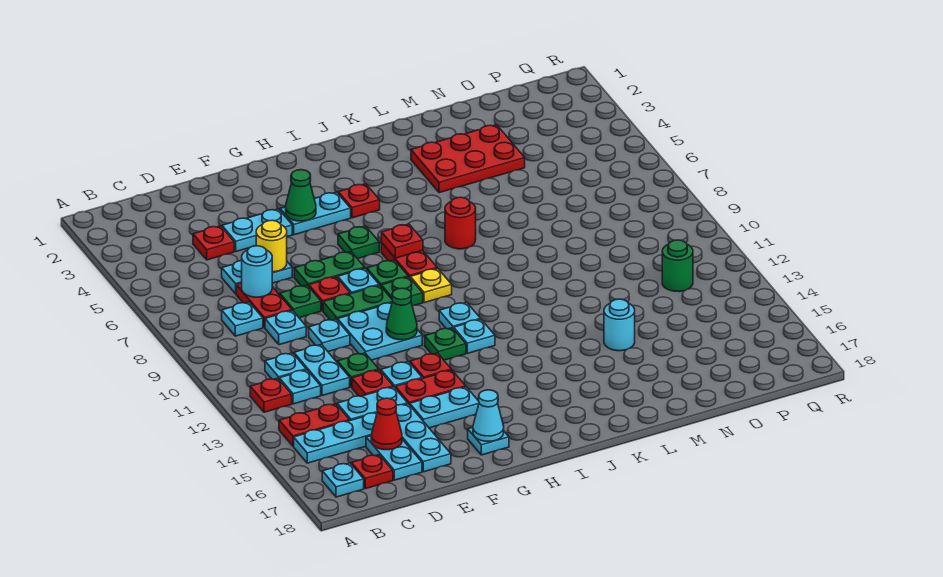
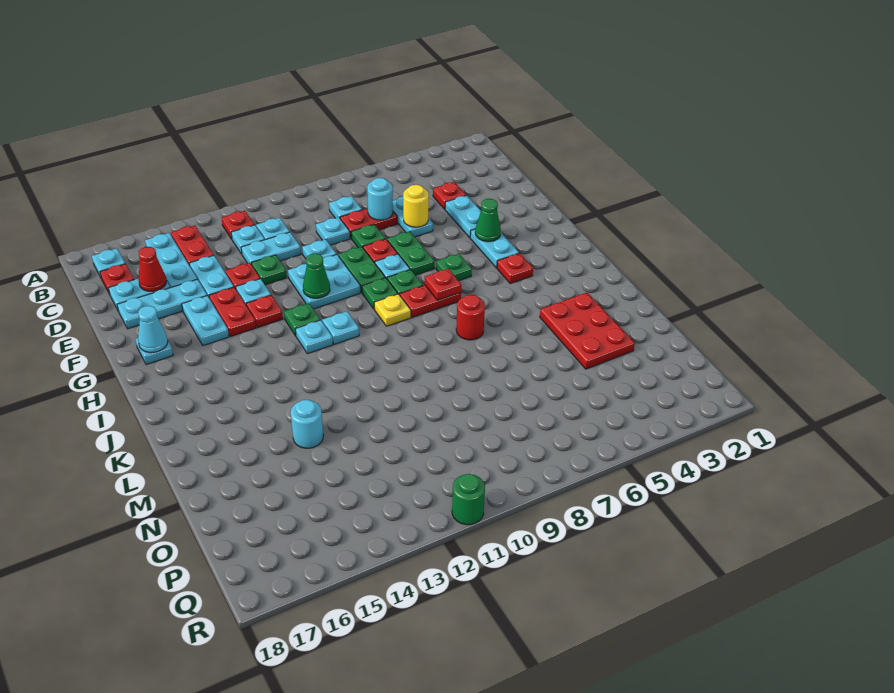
green round brick P12 level 1 -> green round brick R11 level 1

